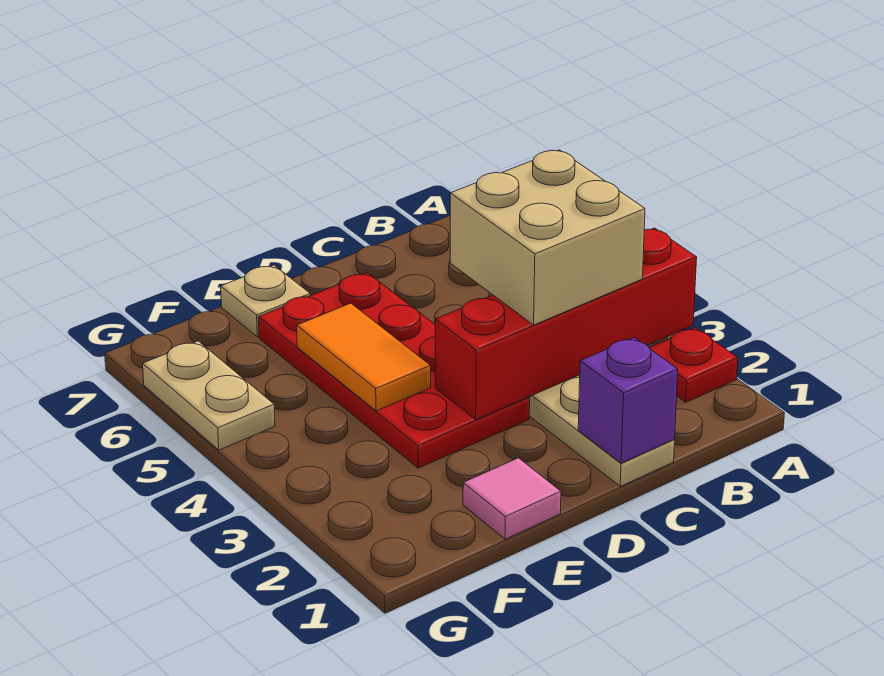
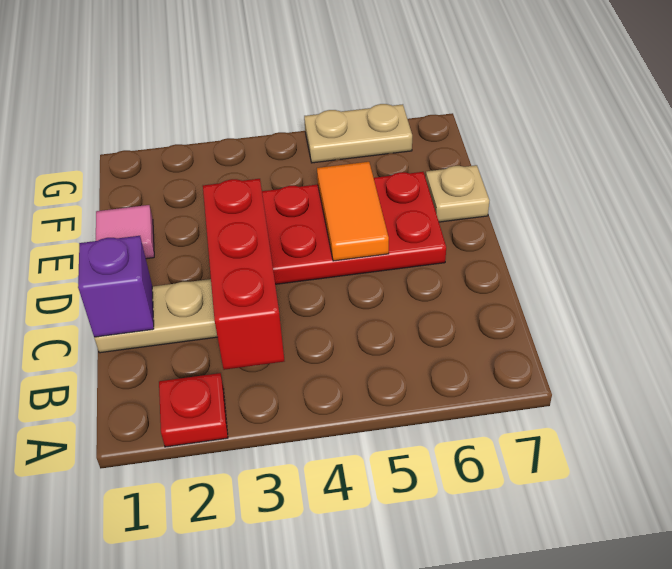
red brick A3:D3 level 2 -> red brick B3:D3 level 2
tan brick B3:C4 level 3 -> none
orange tile E4:E5 level 2 -> orange tile D5:E5 level 2

